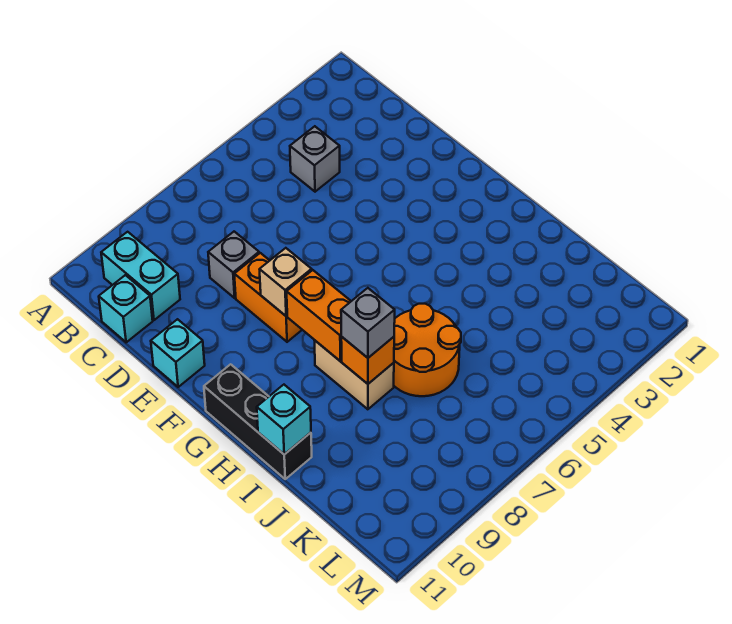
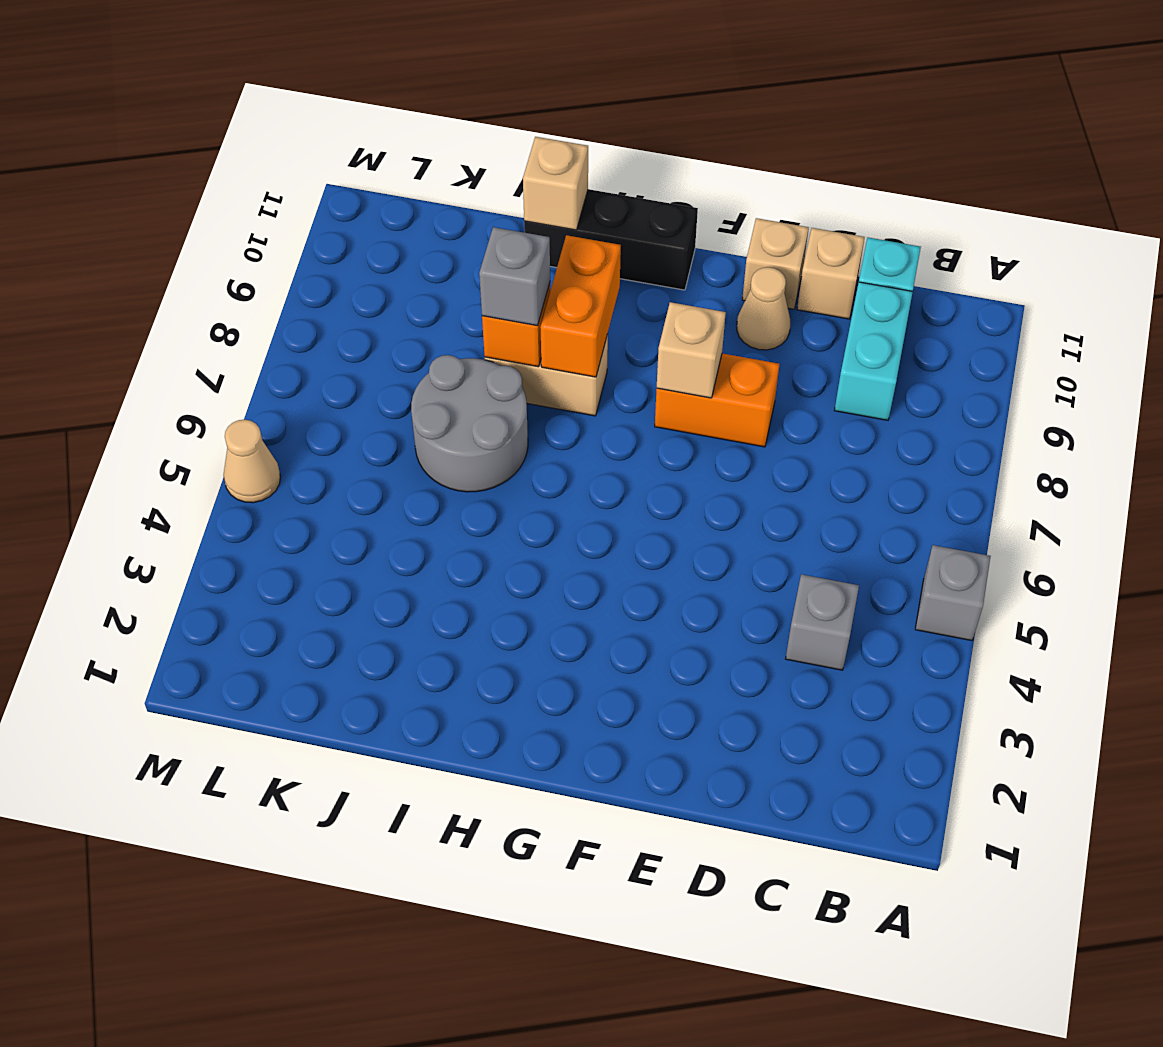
cyan brick B10:C10 level 1 -> cyan brick C9:C10 level 1
grey brick D8 level 1 -> grey brick A5 level 1
none -> tan brick D11 level 1
none -> tan cone E10 level 1
cyan brick E11 level 1 -> tan brick E11 level 1
orange brick G8:H8 level 2 -> orange brick H8:H9 level 2
orange round brick I6:J7 level 1 -> grey round brick I6:J7 level 1
cyan brick I11 level 2 -> tan brick I11 level 2
none -> tan cone M5 level 1

